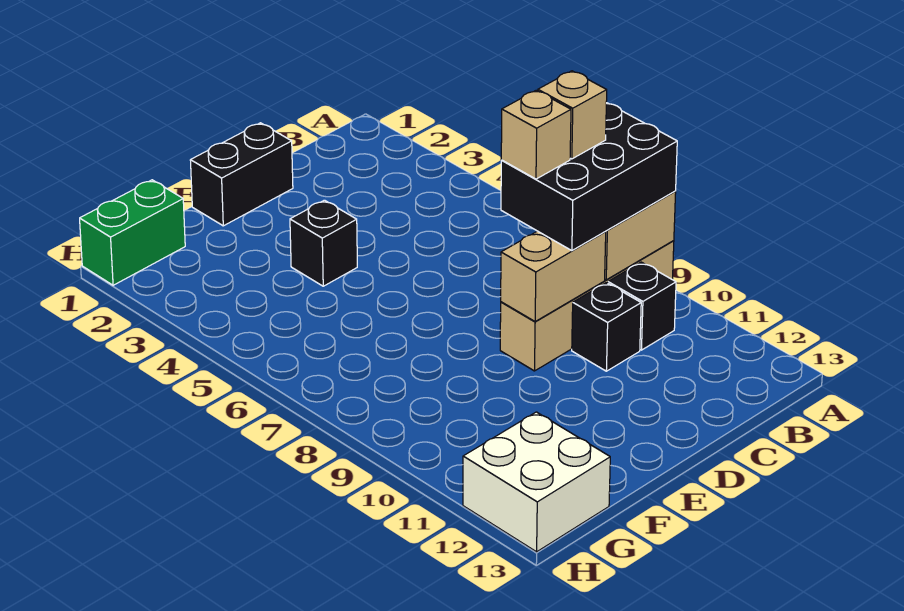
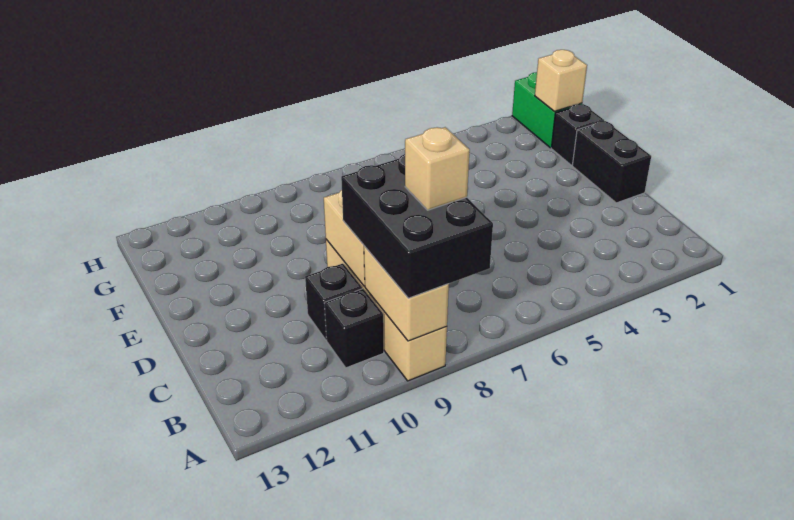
tan brick C8 level 4 -> tan brick G1 level 2
black brick E4 level 1 -> black brick F1 level 1
white brick G12:H13 level 1 -> none

